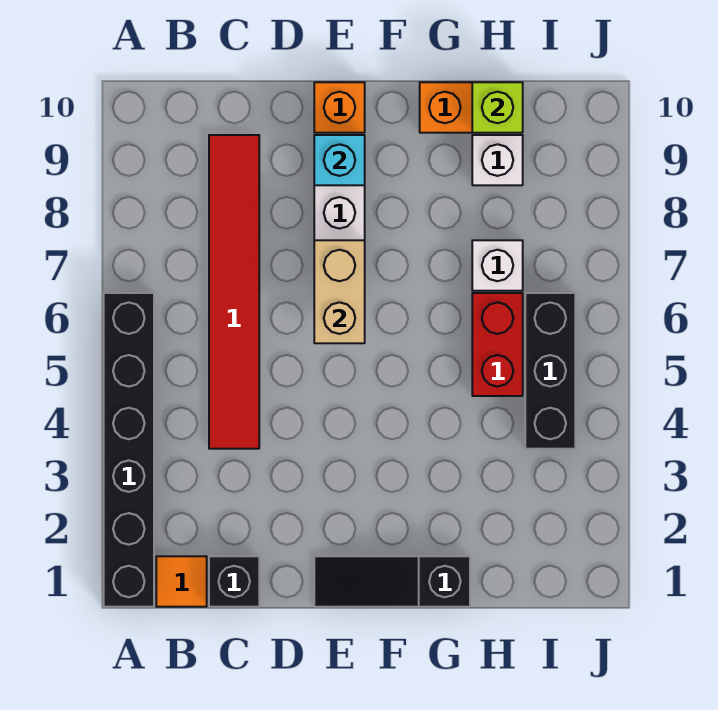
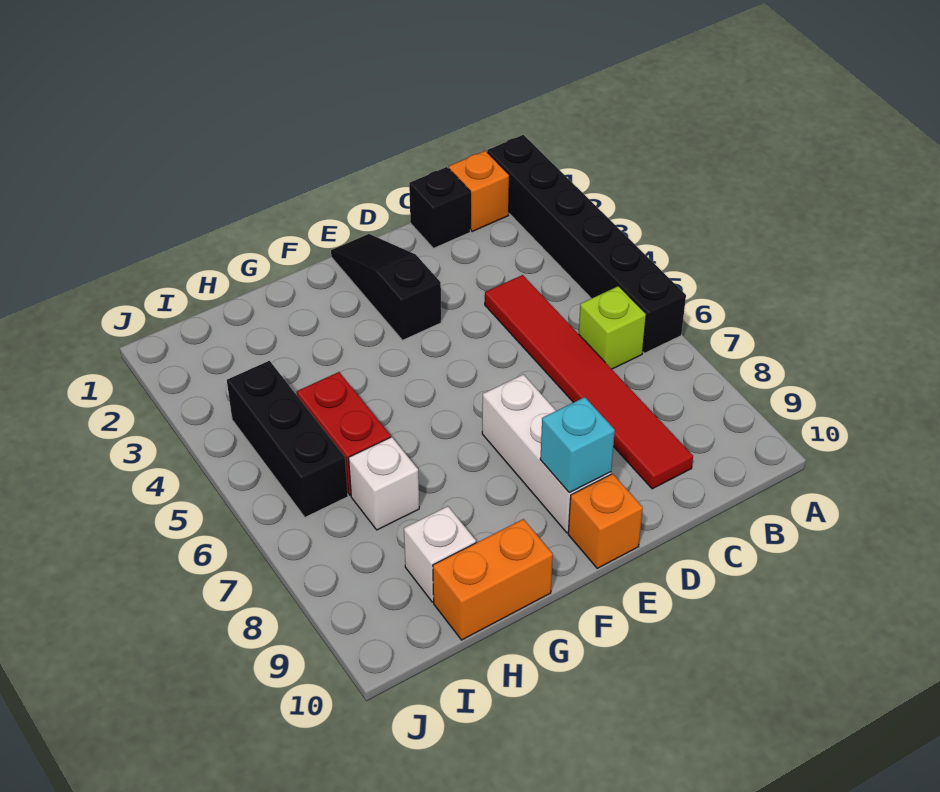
orange tile B1 level 1 -> orange brick B1 level 1
black slope E1:G1 level 1 top G -> black slope E1:E3 level 1 top 3
tan brick E6:E7 level 2 -> none
lime brick H10 level 2 -> lime brick B6 level 1

